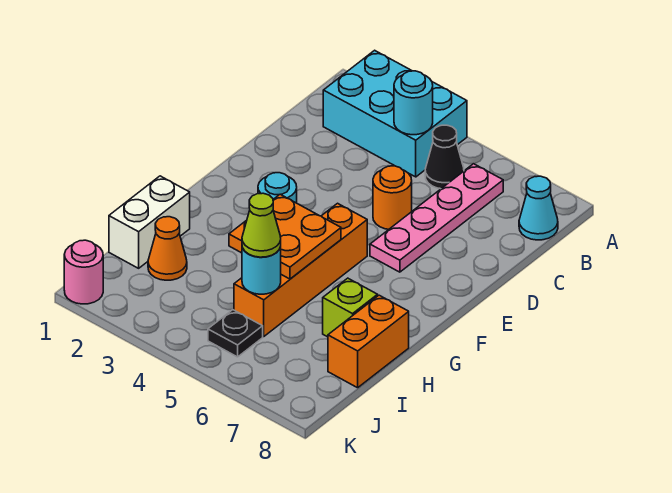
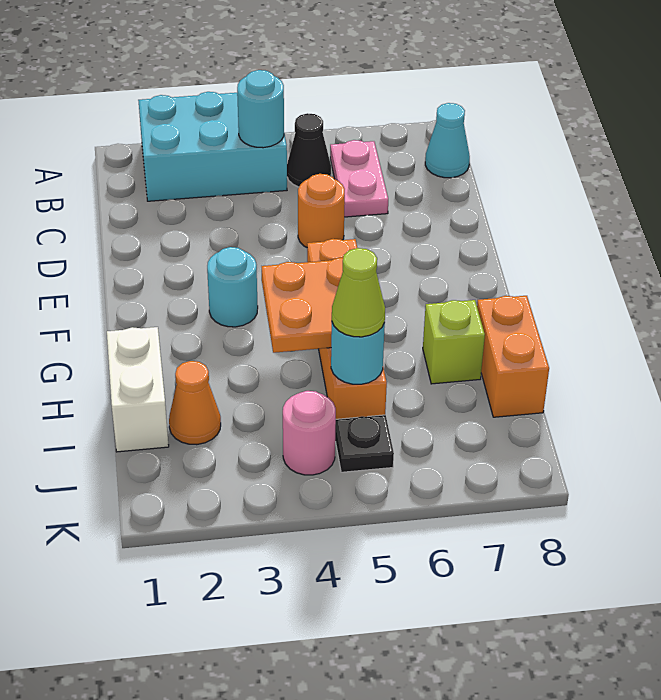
pink plate B6:E6 level 1 -> pink plate B6:C6 level 1
pink round brick K1 level 1 -> pink round brick J4 level 1

